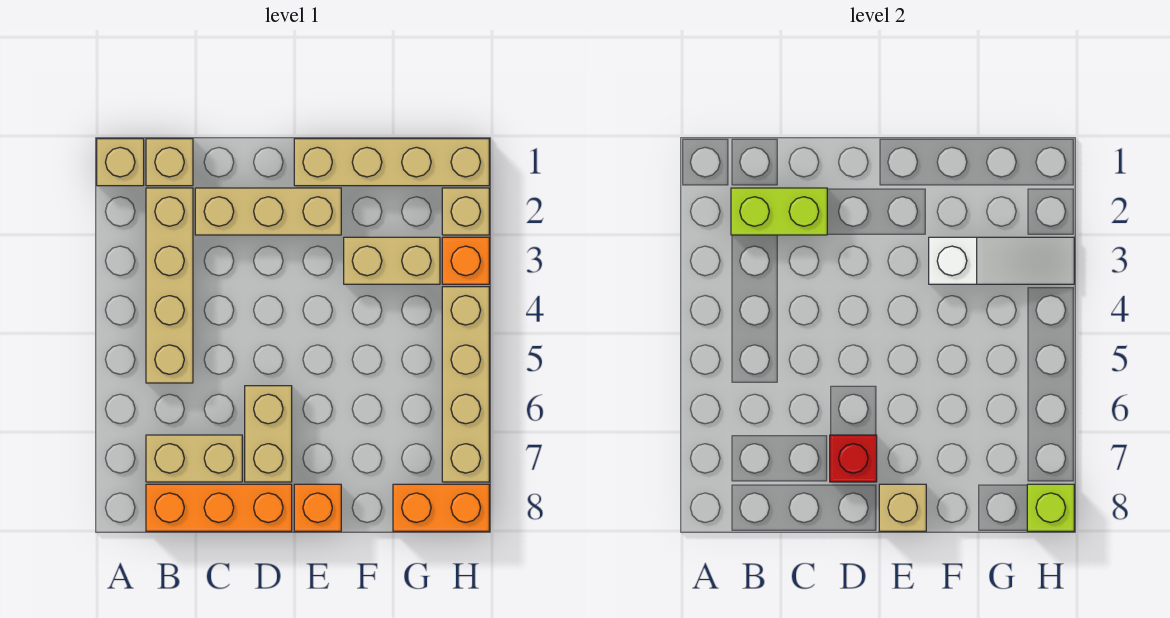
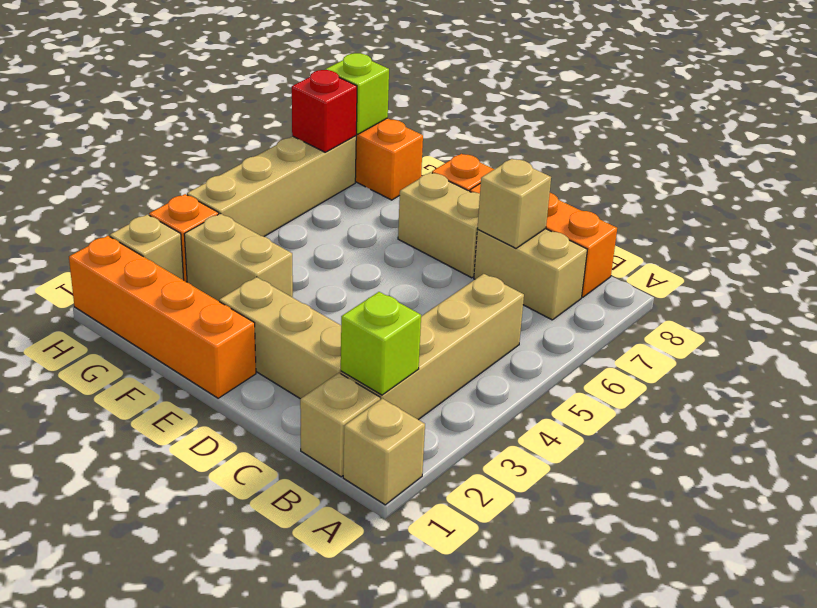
lime brick B2:C2 level 2 -> lime brick B2 level 2
tan brick D6:D7 level 1 -> tan brick D7:E7 level 1
red brick D7 level 2 -> red brick H7 level 2
tan brick E1:H1 level 1 -> orange brick E1:H1 level 1
tan brick E8 level 2 -> tan brick C7 level 2
white slope F3:H3 level 2 top F -> none

